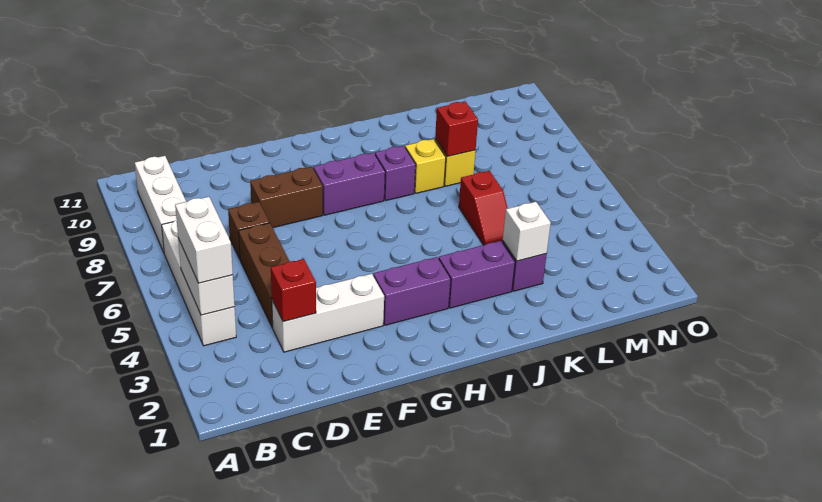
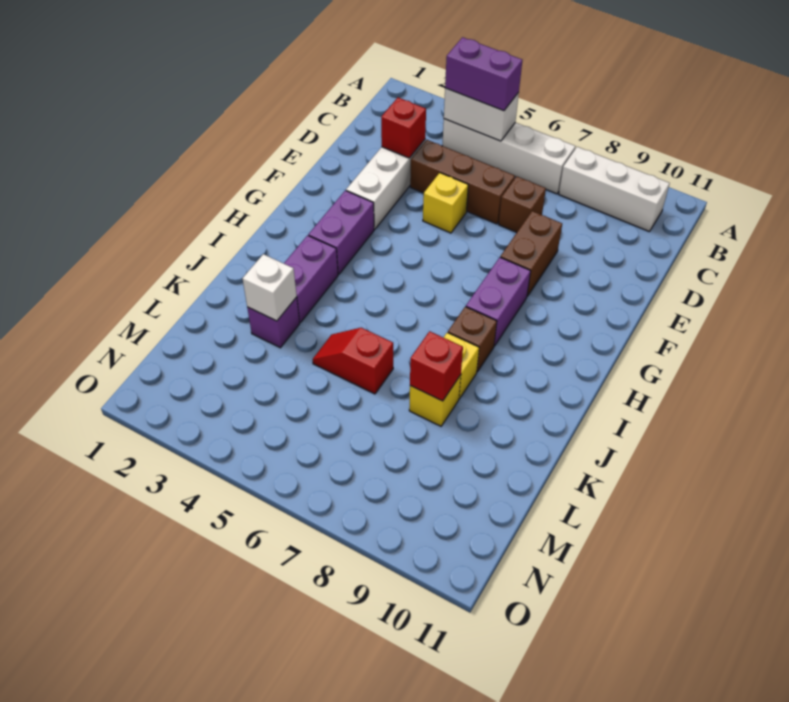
white brick B4:B5 level 3 -> purple brick B4:B5 level 3
none -> yellow brick E5 level 1
purple brick I8 level 1 -> brown brick I8 level 1

